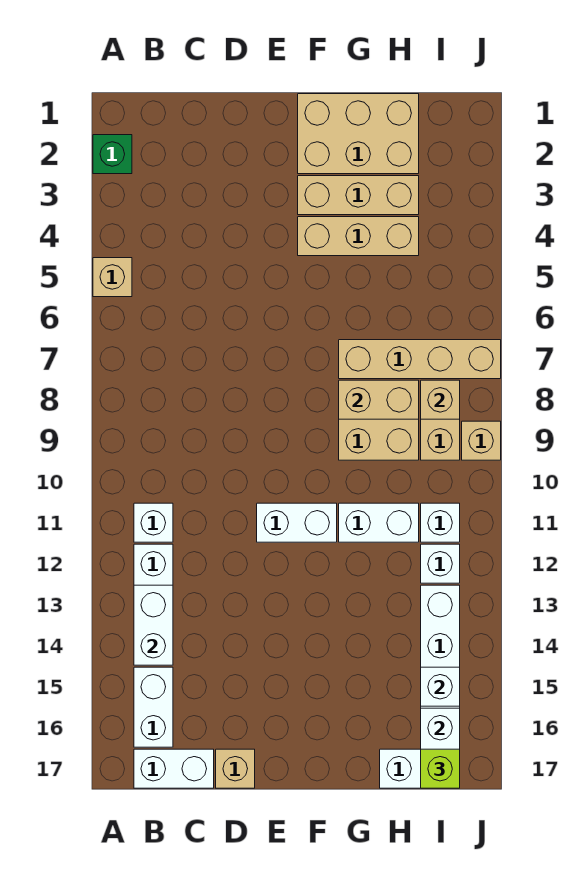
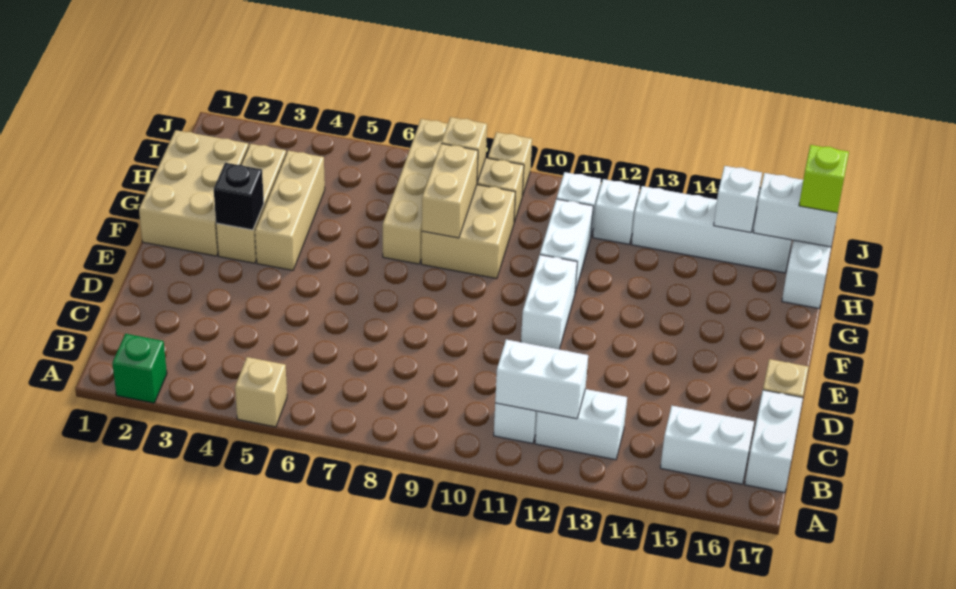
white brick B13:B14 level 2 -> white brick B11:B12 level 2
none -> black brick F3 level 2

